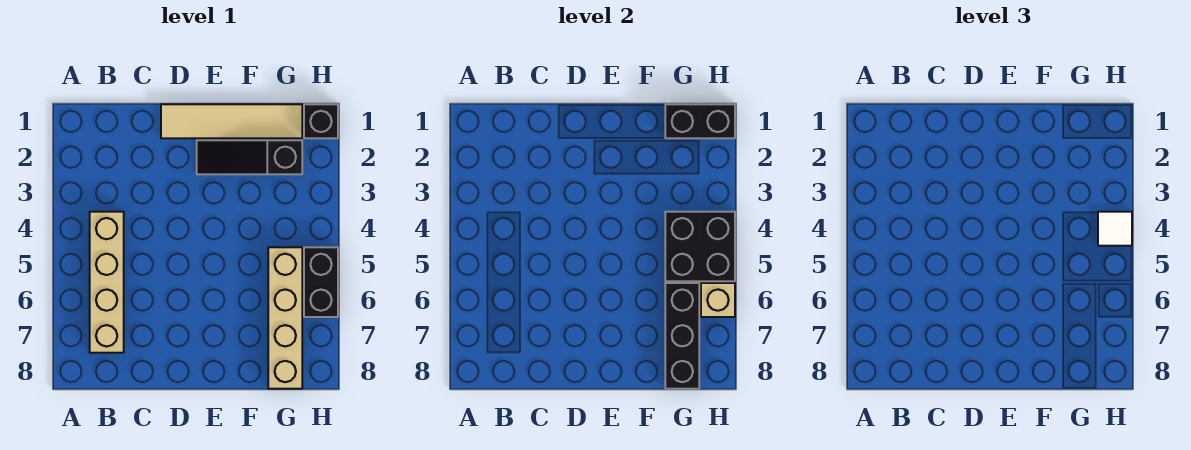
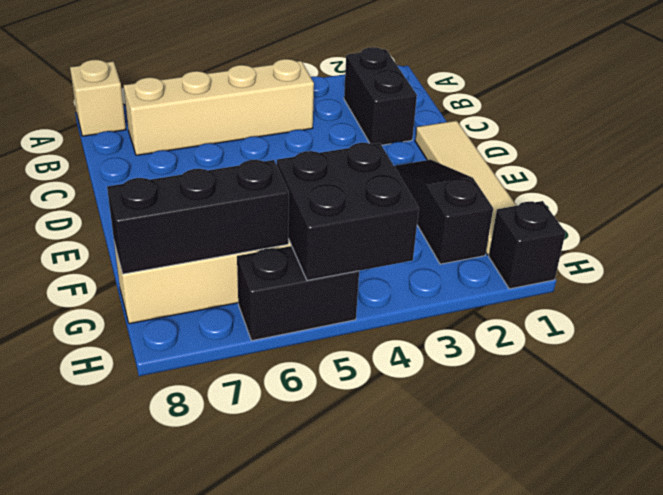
black brick G1:H1 level 2 -> black brick B2:C2 level 1
white tile H4 level 3 -> none
tan brick H6 level 2 -> tan brick A8 level 1

